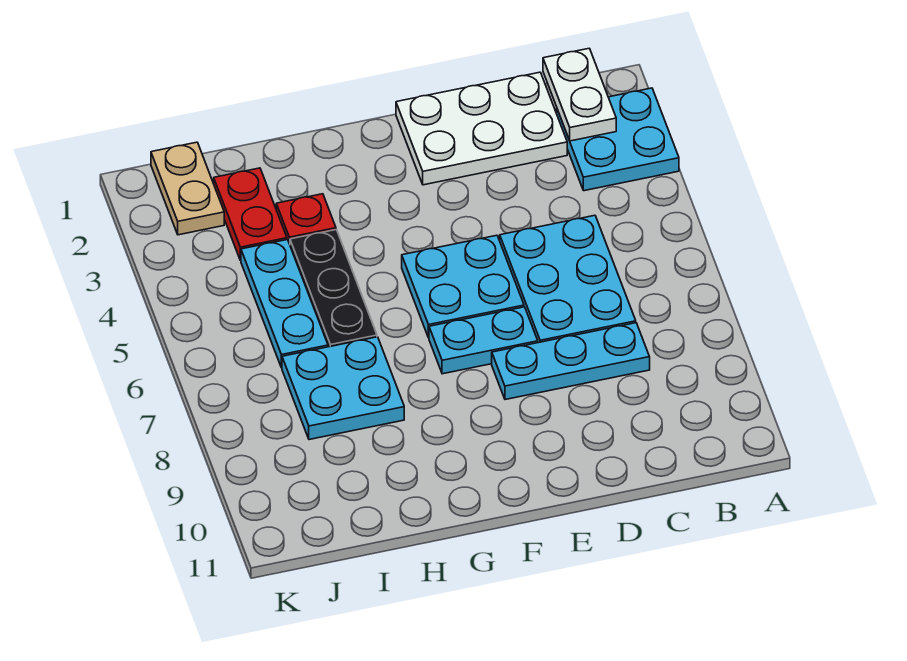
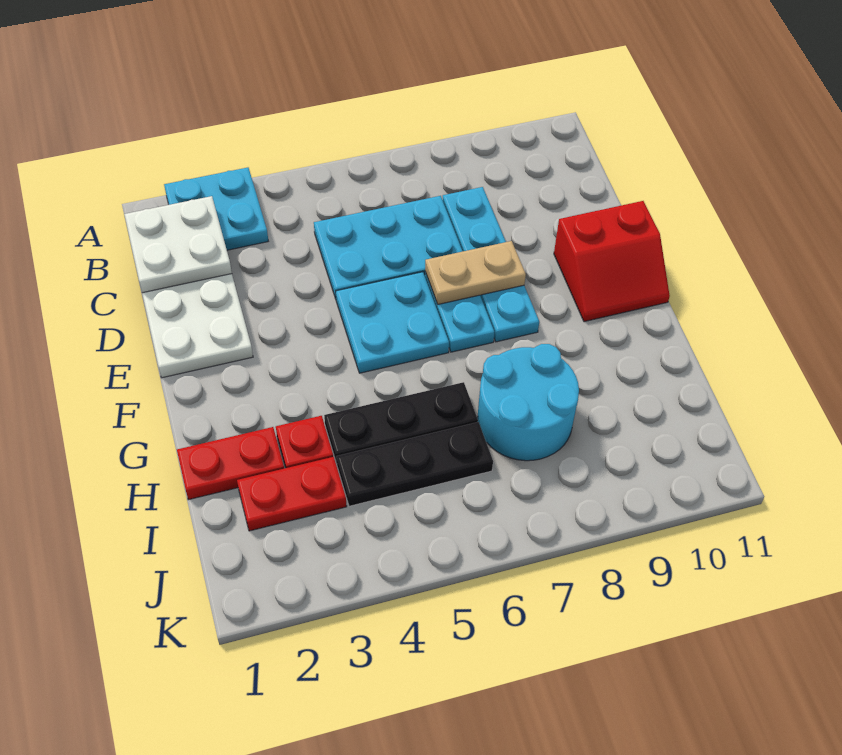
white plate B1:B2 level 2 -> white plate B1:C2 level 2
cyan plate C8:E8 level 1 -> cyan plate C8:F8 level 1
none -> red slope E10:F11 level 1 top E
none -> red plate H1:H2 level 1
cyan plate H7:I8 level 1 -> cyan round brick H7:I8 level 1
cyan plate I4:I6 level 1 -> black plate I4:I6 level 1
tan plate J1:J2 level 1 -> tan plate E7:E8 level 2

